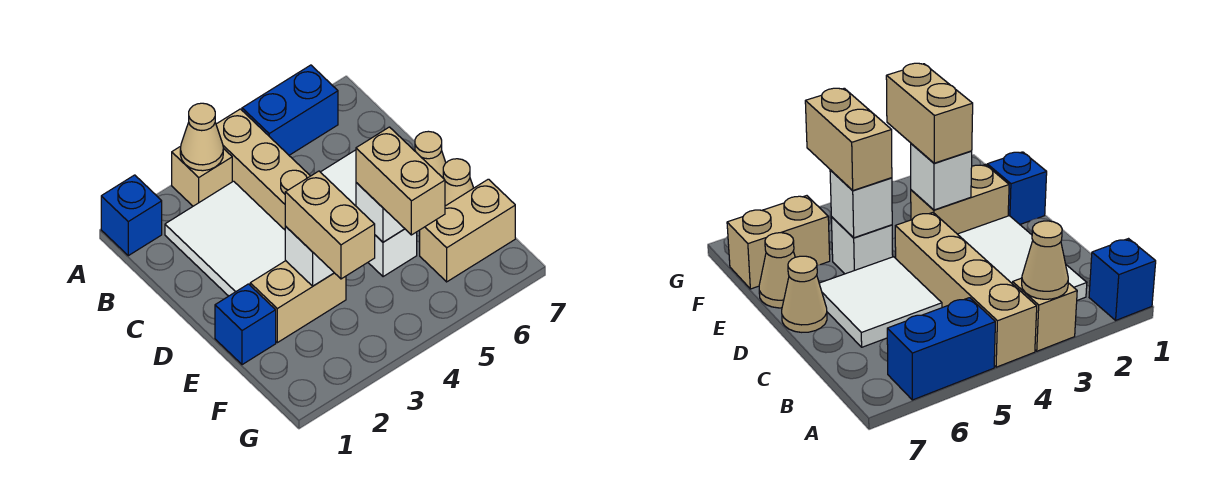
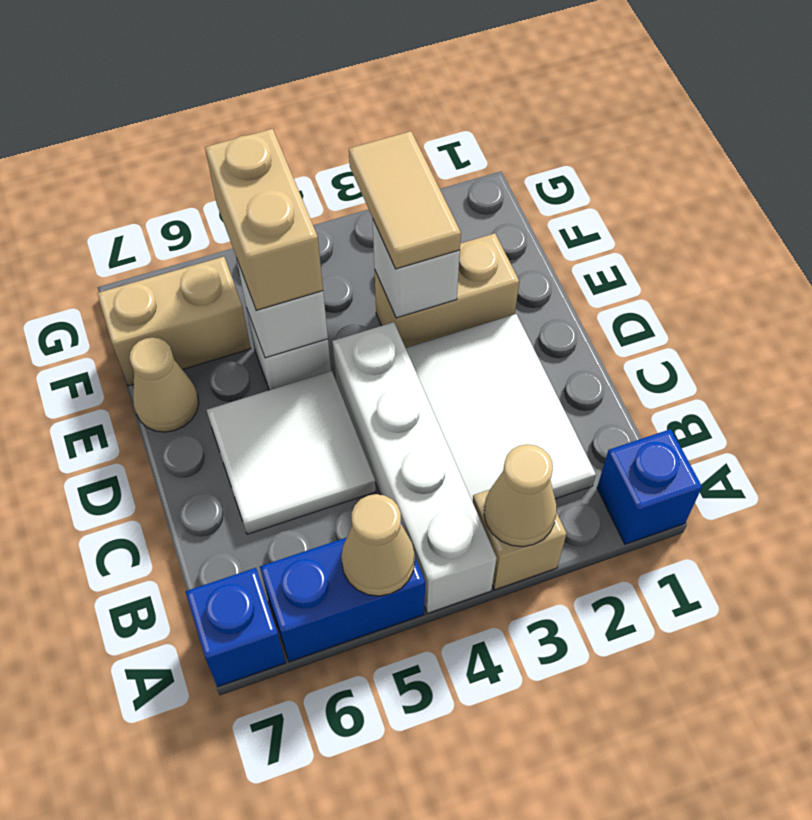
tan brick A4:D4 level 1 -> white brick A4:D4 level 1
tan cone D7 level 1 -> tan cone A5 level 2
blue brick E1 level 1 -> blue brick A7 level 1
tan brick E3:F3 level 3 -> tan tile E3:F3 level 3

